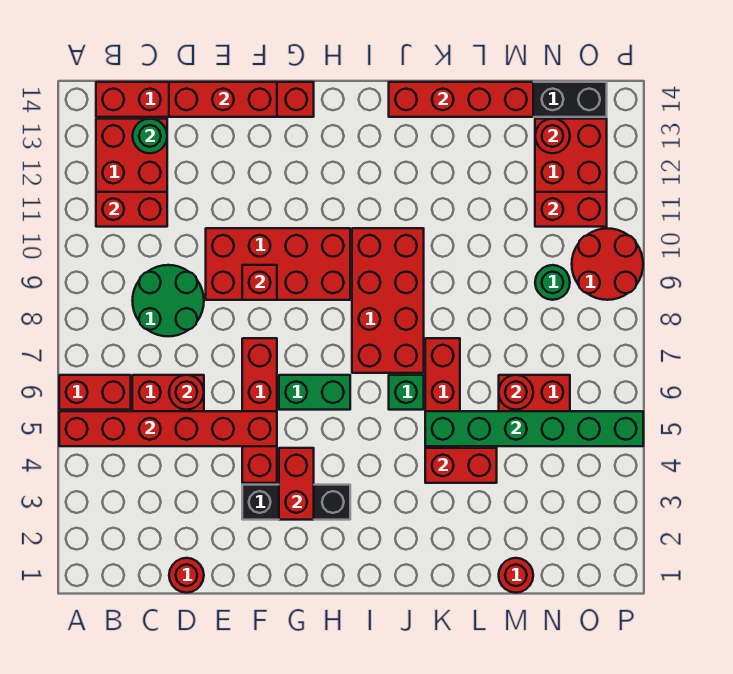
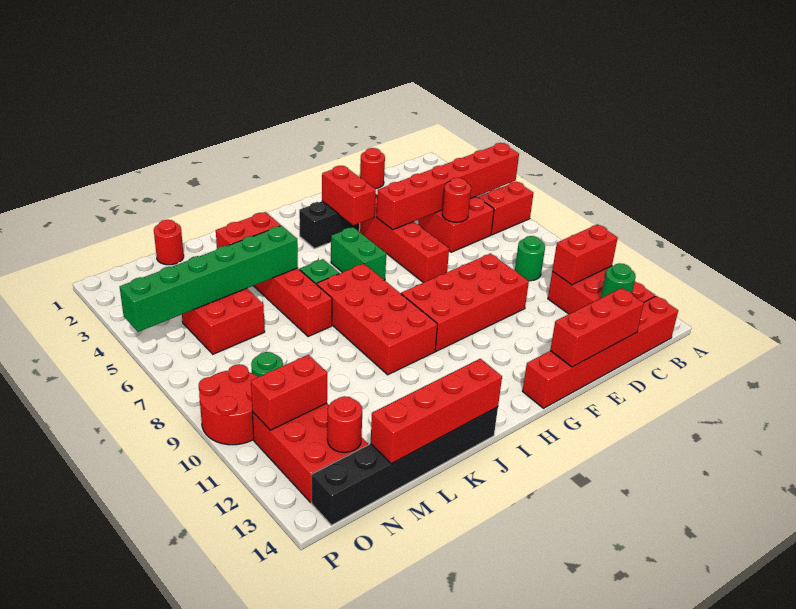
green round brick C8:D9 level 1 -> green round brick C9 level 1
red brick F9 level 2 -> none
green brick G6:H6 level 1 -> green brick H5:H6 level 1
red round brick M6 level 2 -> none

